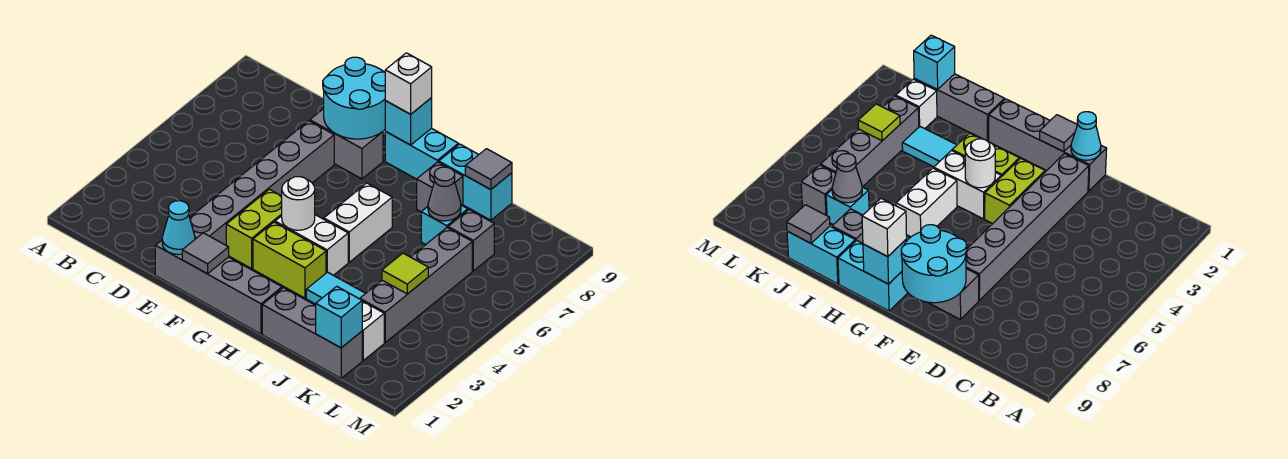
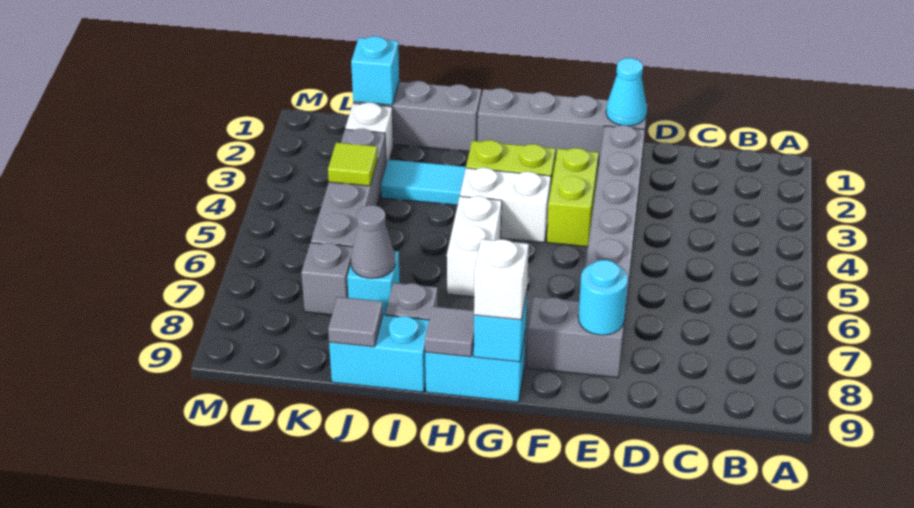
cyan round brick E8:F9 level 2 -> cyan round brick E8 level 2
grey tile F1 level 2 -> grey tile H9 level 2
white round brick G4 level 2 -> none

